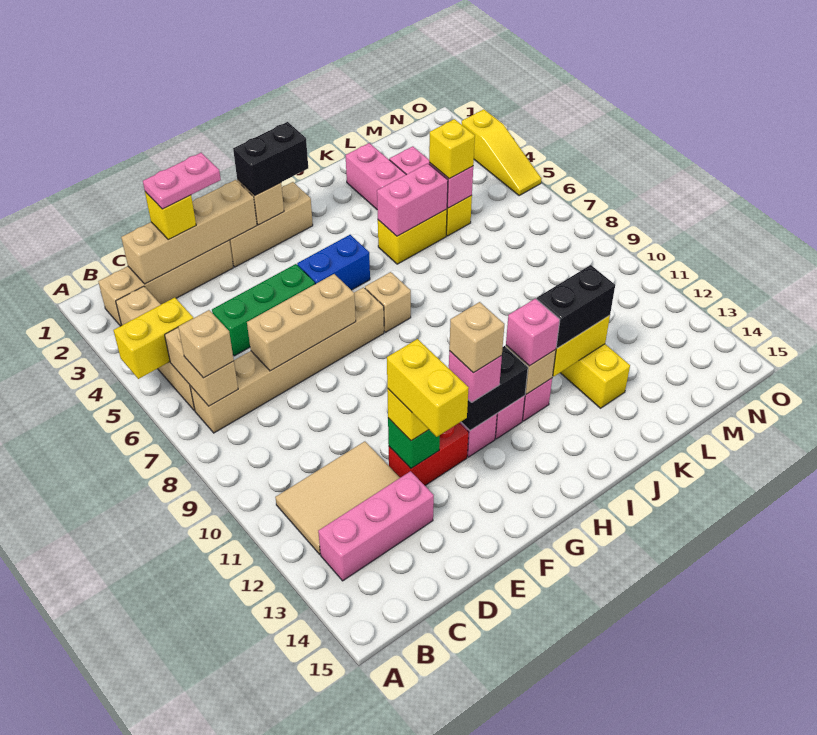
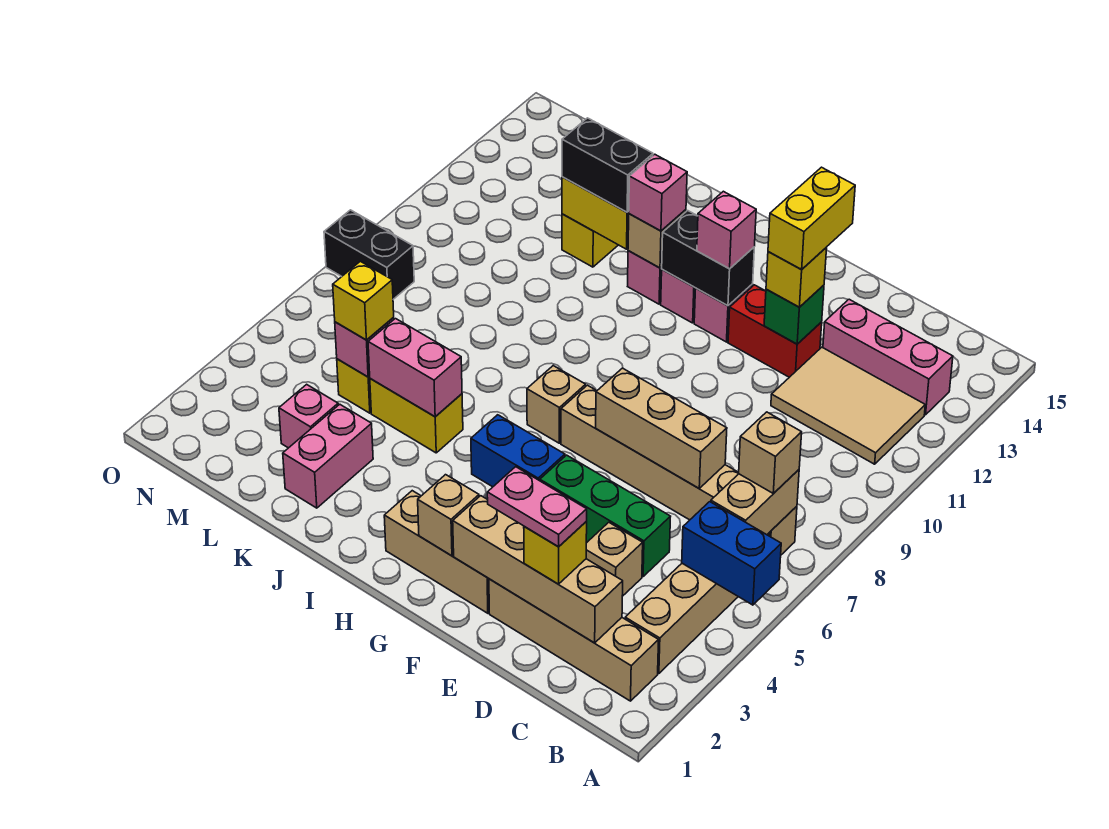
yellow brick A5:B5 level 2 -> blue brick A5:B5 level 2
black brick G2:H2 level 3 -> black brick N8:O8 level 1
tan brick G12 level 4 -> tan brick D4 level 1
yellow slope O3:O5 level 1 top 3 -> none

